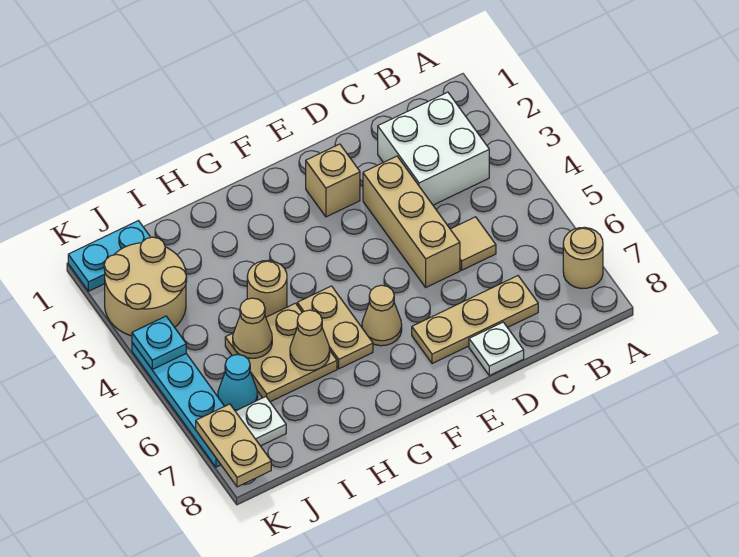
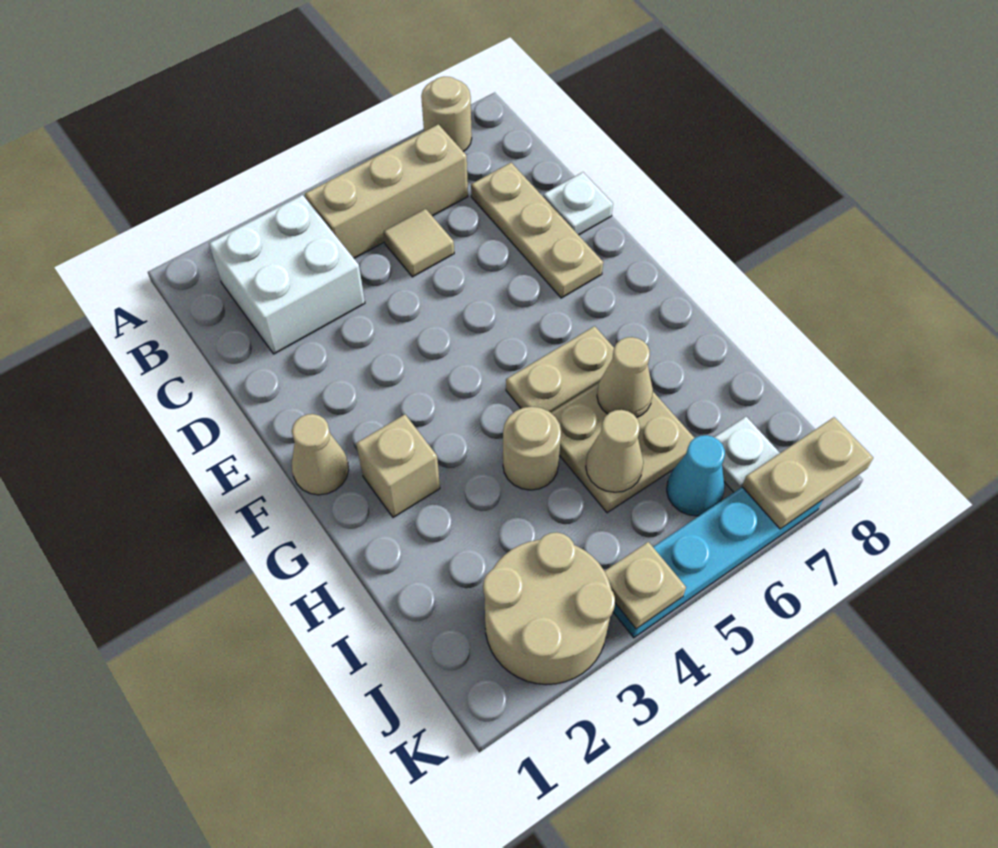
tan brick D3:D5 level 1 -> tan brick B4:B6 level 1
tan brick E2 level 1 -> tan brick G2 level 1
tan cone F6 level 1 -> tan cone F1 level 1
cyan plate J1:K1 level 1 -> none
cyan plate K4 level 2 -> tan plate K4 level 2

